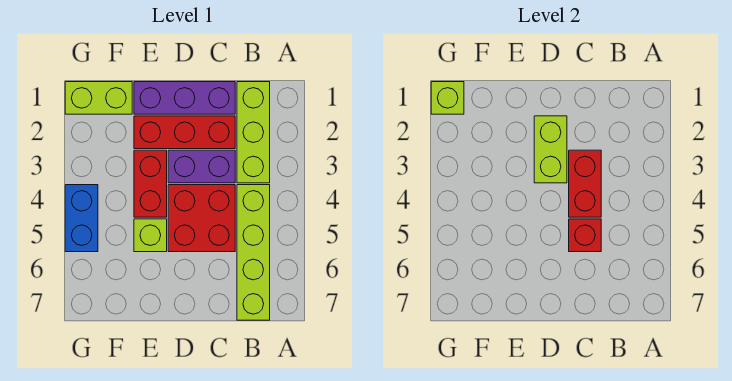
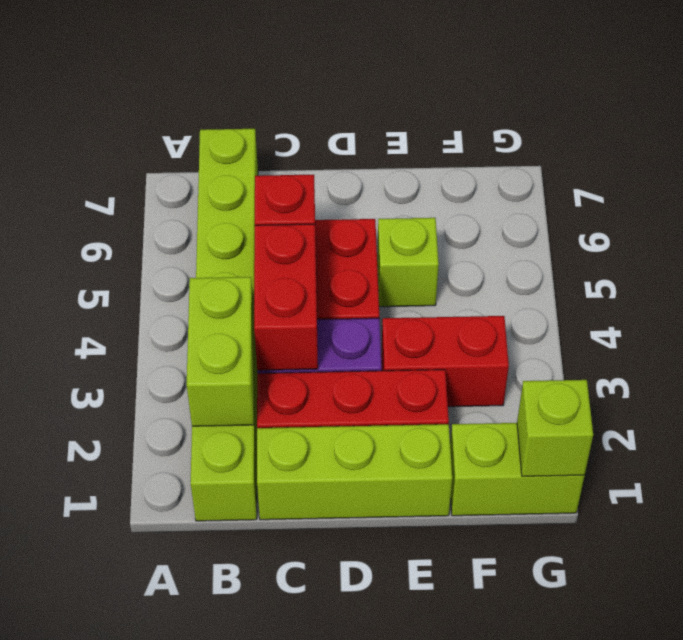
purple brick C1:E1 level 1 -> lime brick C1:E1 level 1
lime brick D2:D3 level 2 -> lime brick B2:B3 level 2
red brick E3:E4 level 1 -> red brick E3:F3 level 1
blue brick G4:G5 level 1 -> none

